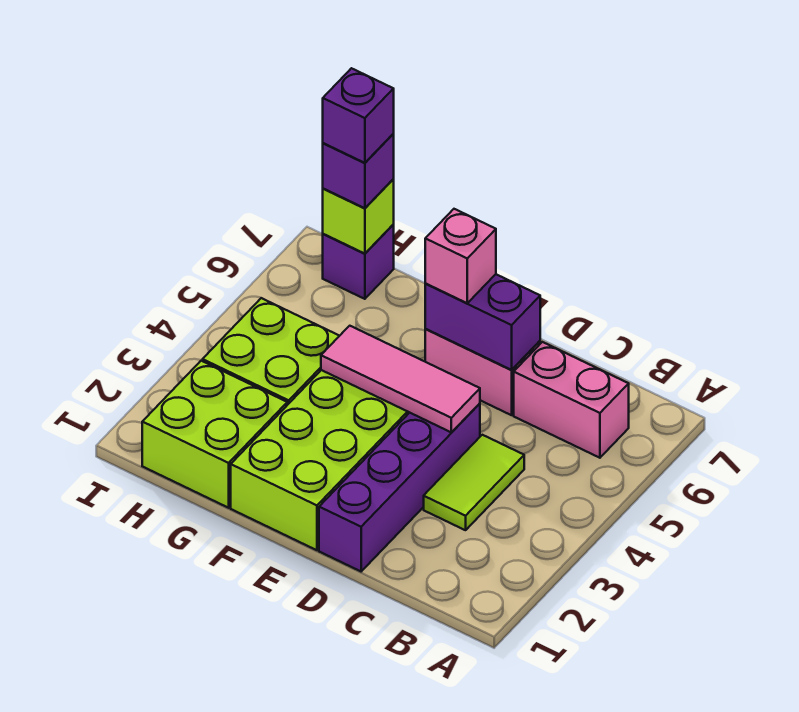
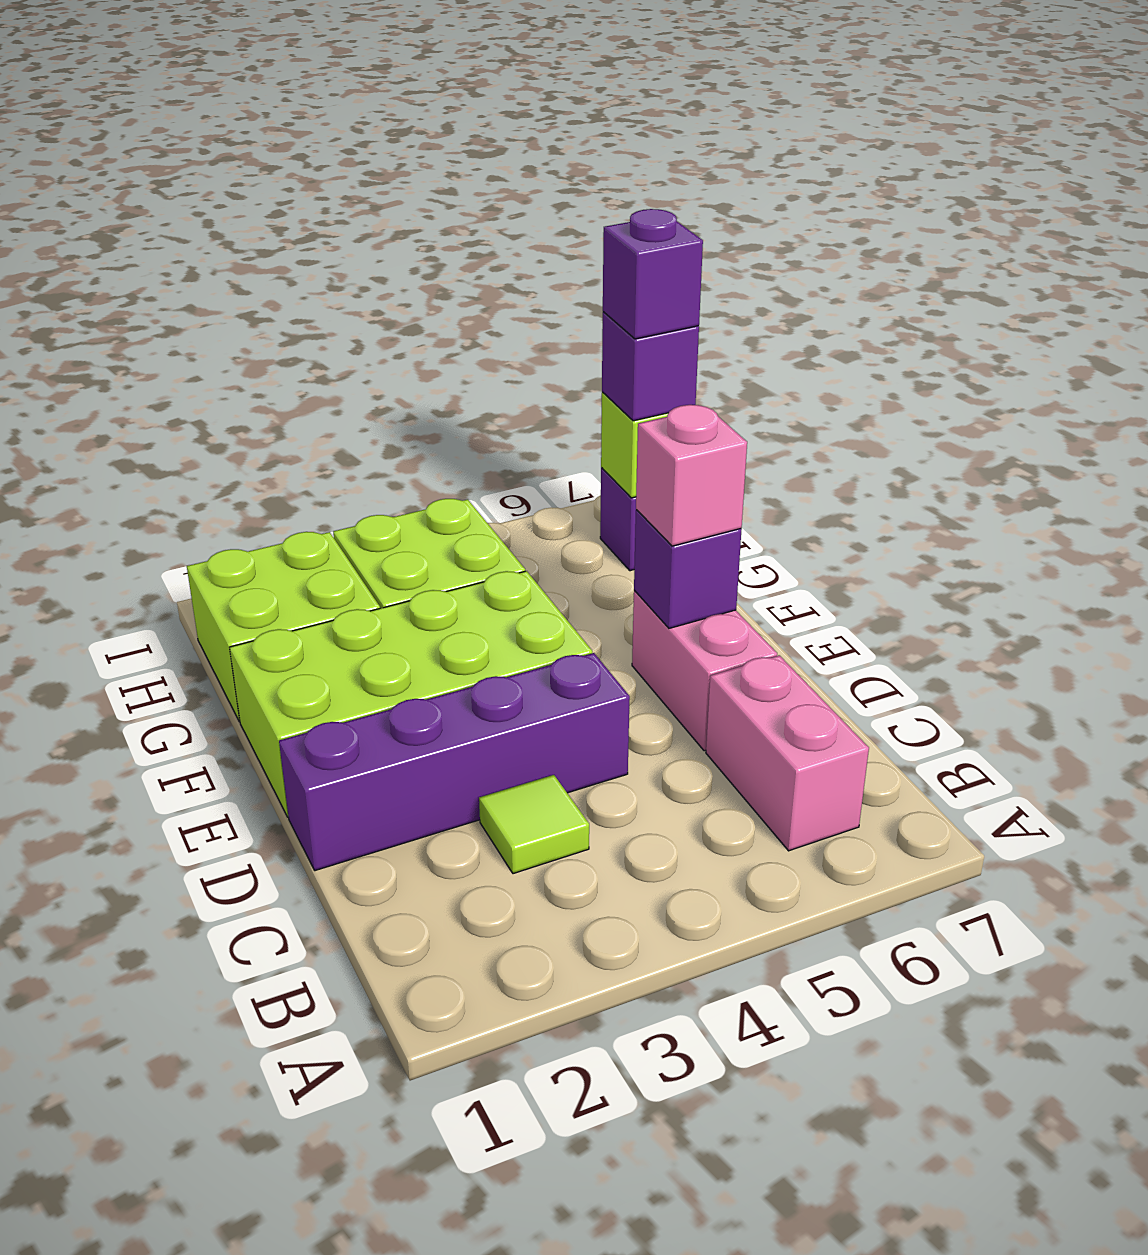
lime tile C3:C4 level 1 -> lime tile C3 level 1
pink tile D4:F4 level 2 -> none
purple brick D6:E6 level 2 -> purple brick E6 level 2

